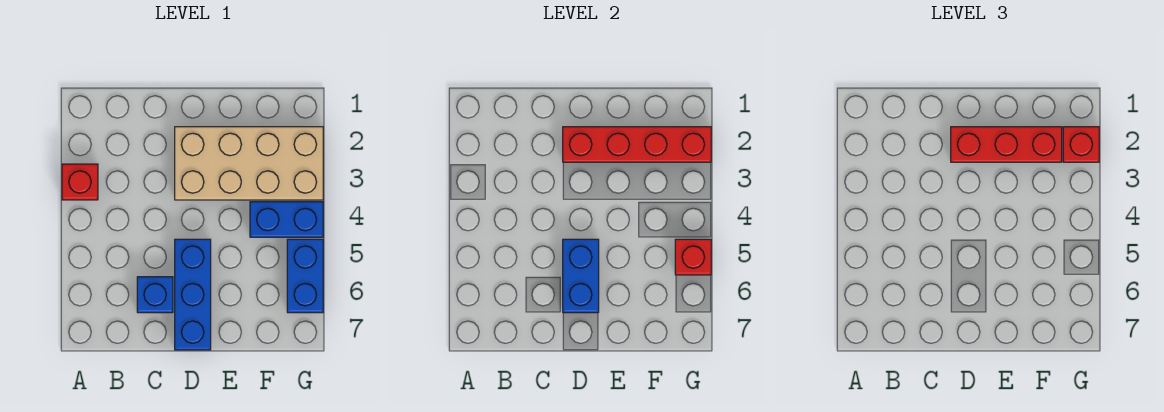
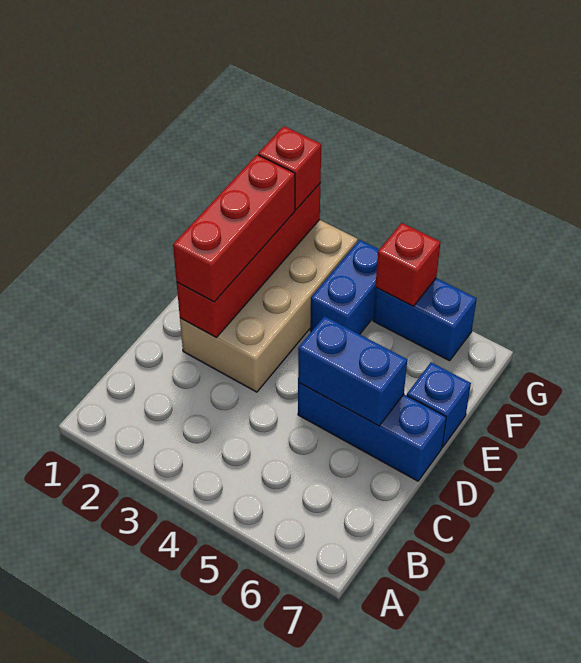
red brick A3 level 1 -> none
blue brick C6 level 1 -> blue brick E7 level 1

